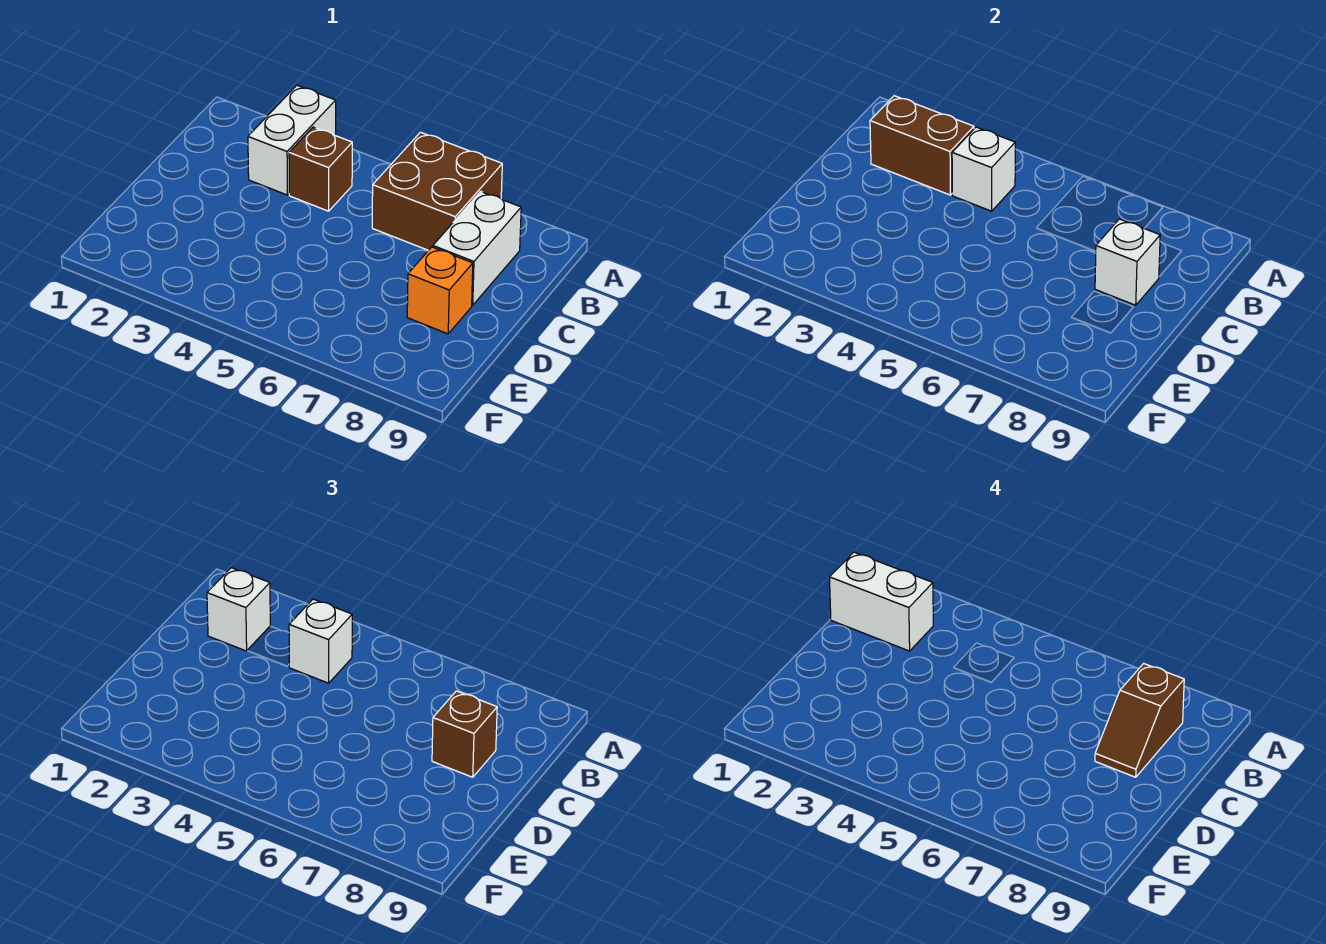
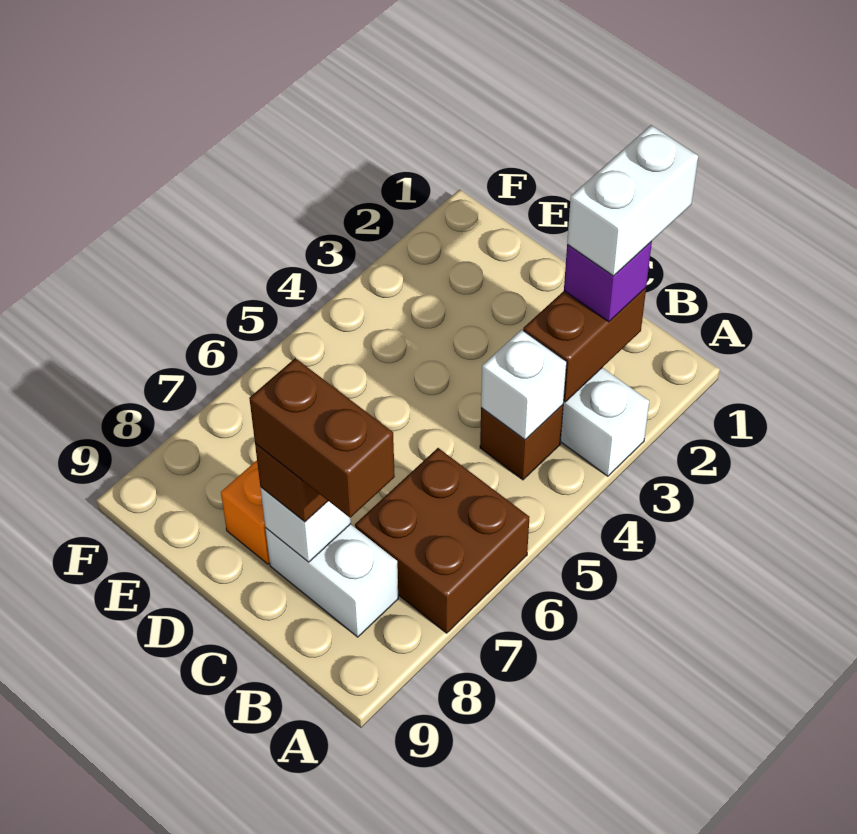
white brick B2 level 3 -> purple brick B2 level 3
white brick B4 level 3 -> none
brown slope B8:C8 level 4 top B -> brown brick B8:C8 level 4

